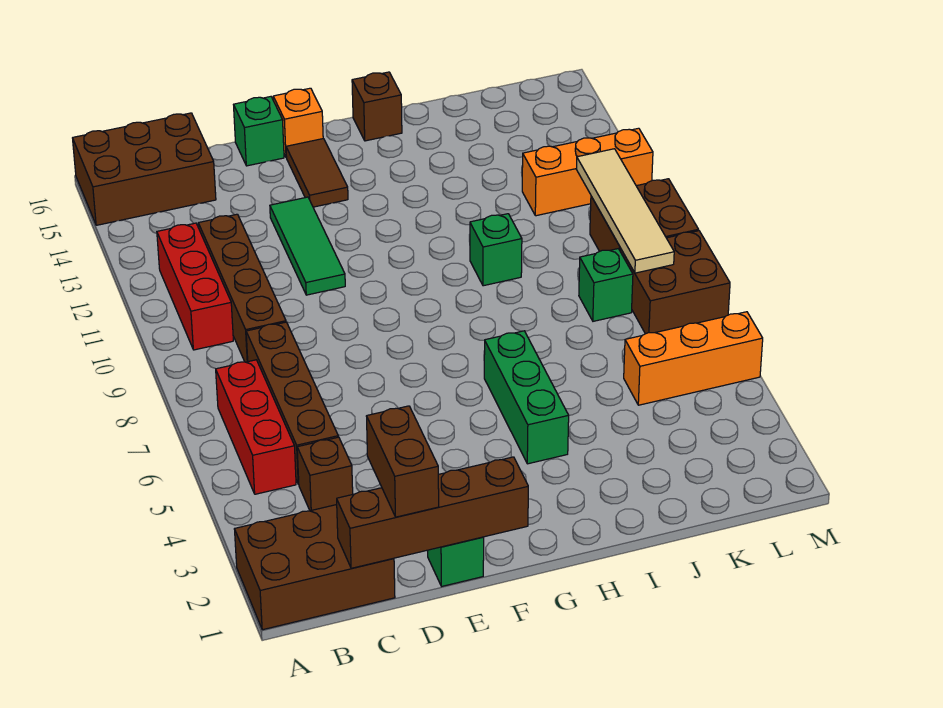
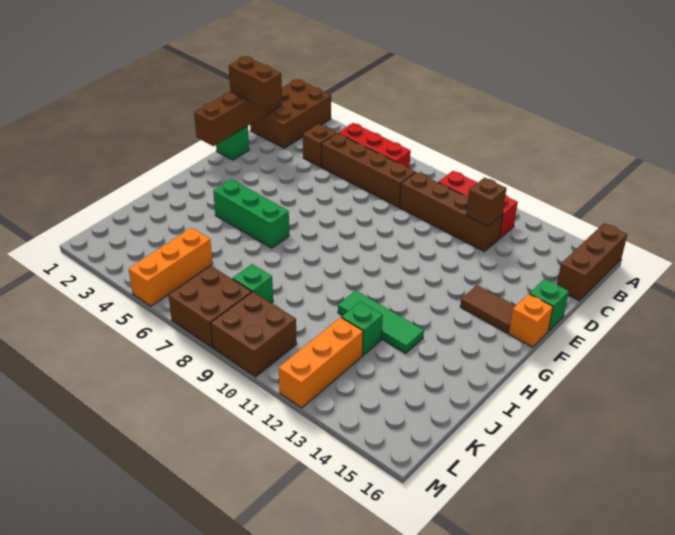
brown brick A15:C16 level 1 -> brown brick A16:C16 level 1
green tile E11:E13 level 1 -> green tile I11:I13 level 1
brown brick H16 level 1 -> brown brick C12 level 2
green brick I10 level 1 -> green brick J12 level 1
tan tile L8:L11 level 2 -> none

